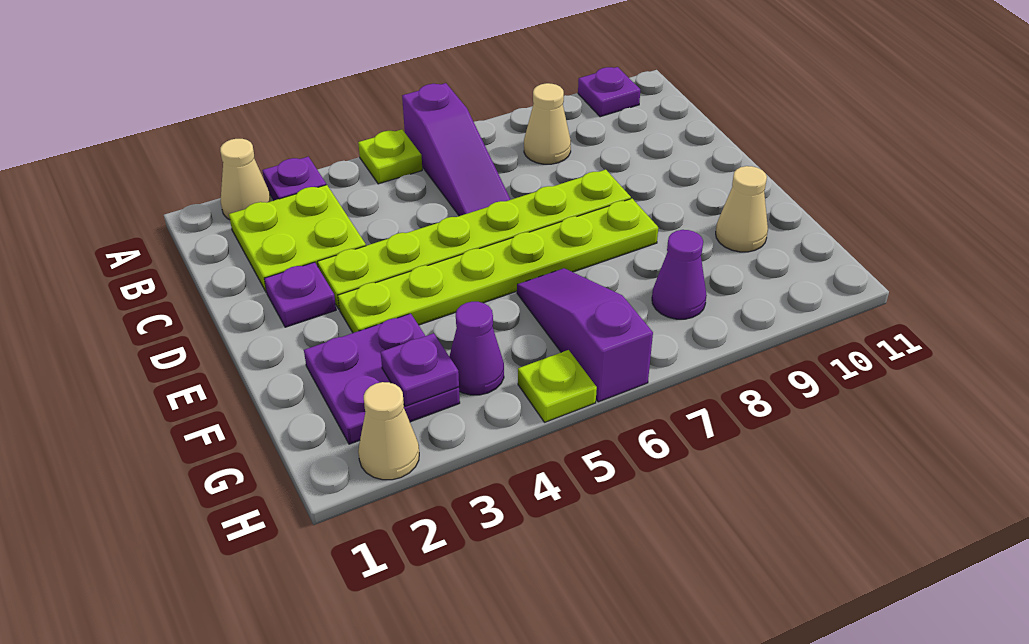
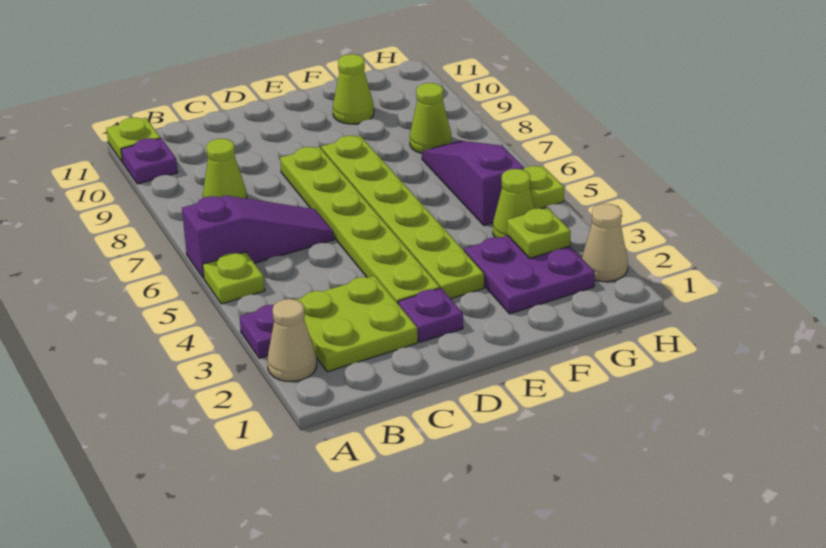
none -> lime plate A11 level 1
tan cone B8 level 1 -> lime cone B8 level 1
purple slope F6:H6 level 1 top H -> purple slope G5:G7 level 1 top 5
tan cone F10 level 1 -> lime cone F10 level 1
purple plate G3 level 2 -> lime plate G3 level 2
purple cone G4 level 1 -> lime cone G4 level 1
purple cone G8 level 1 -> lime cone G8 level 1

